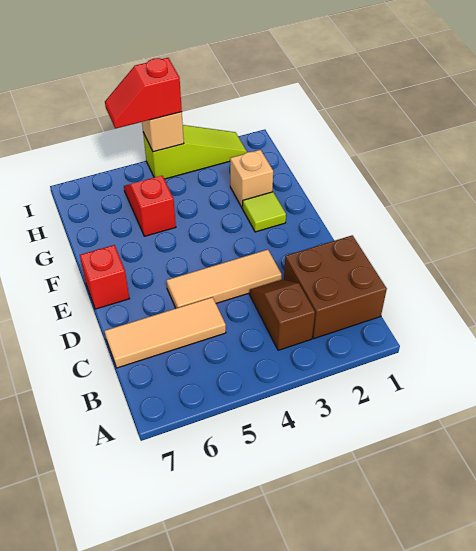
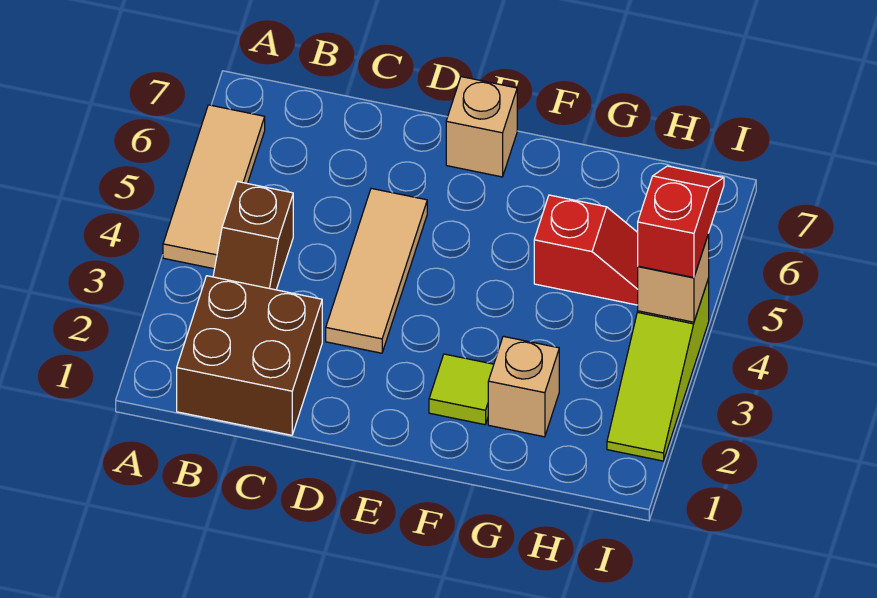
brown slope B3:C3 level 1 top B -> brown slope B3:B4 level 1 top 4
tan tile C5:C7 level 1 -> tan tile A4:A6 level 1
red brick E7 level 1 -> tan brick E7 level 1

